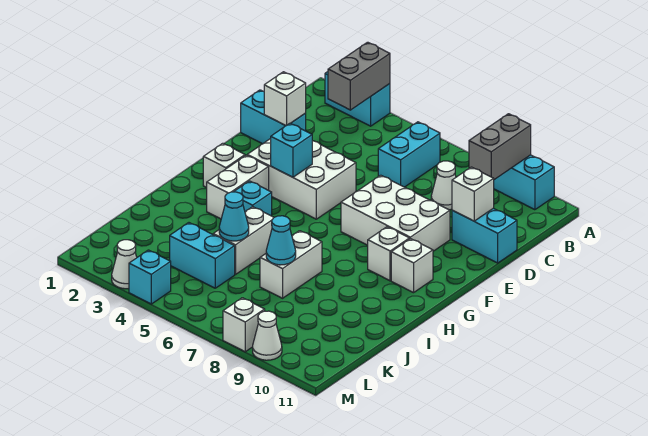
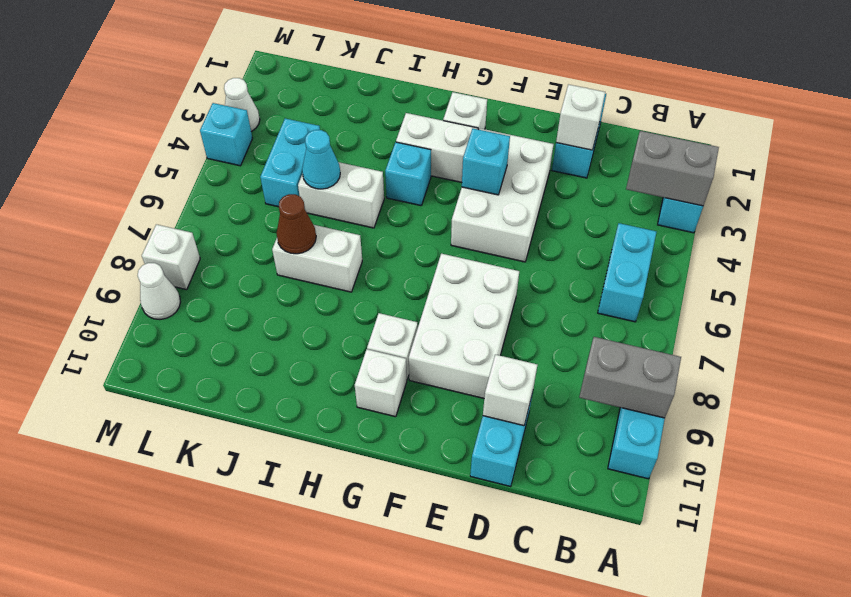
cyan brick B6:C6 level 1 -> cyan brick B5:B6 level 1
white cone C8 level 1 -> none
cyan cone J7 level 2 -> brown cone J7 level 2

